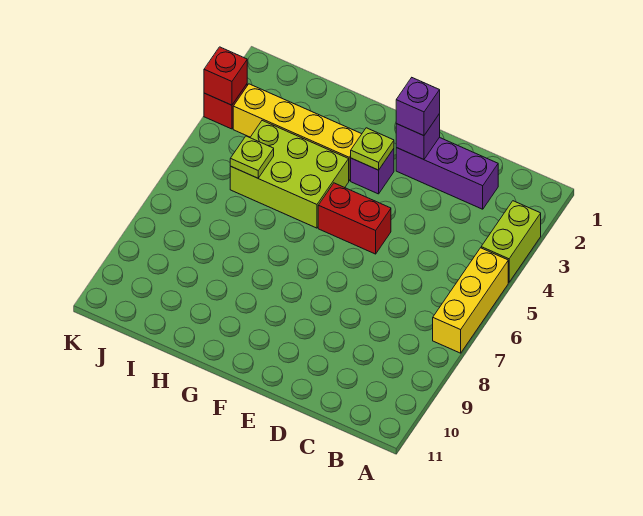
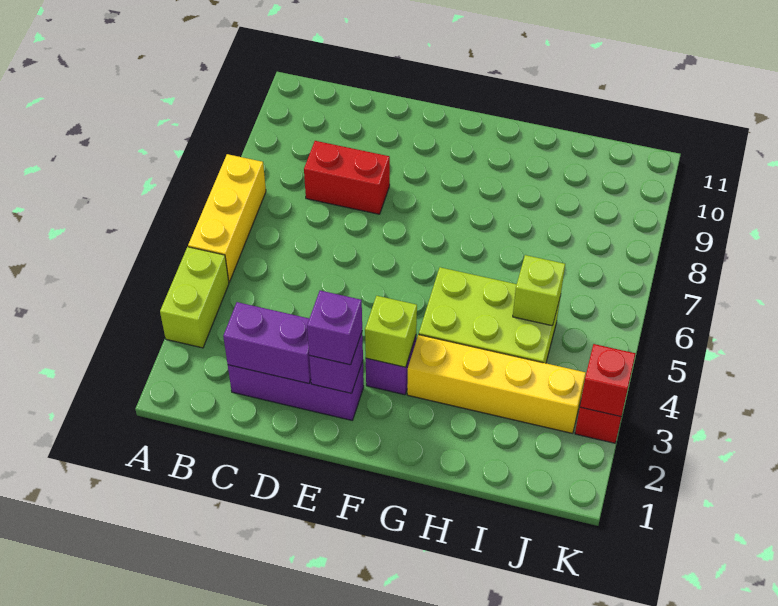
none -> purple brick C2:D2 level 2
red brick E5:F5 level 1 -> red brick C8:D8 level 1
lime plate F3 level 2 -> lime brick F3 level 2
lime plate I5 level 2 -> lime brick I5 level 2

